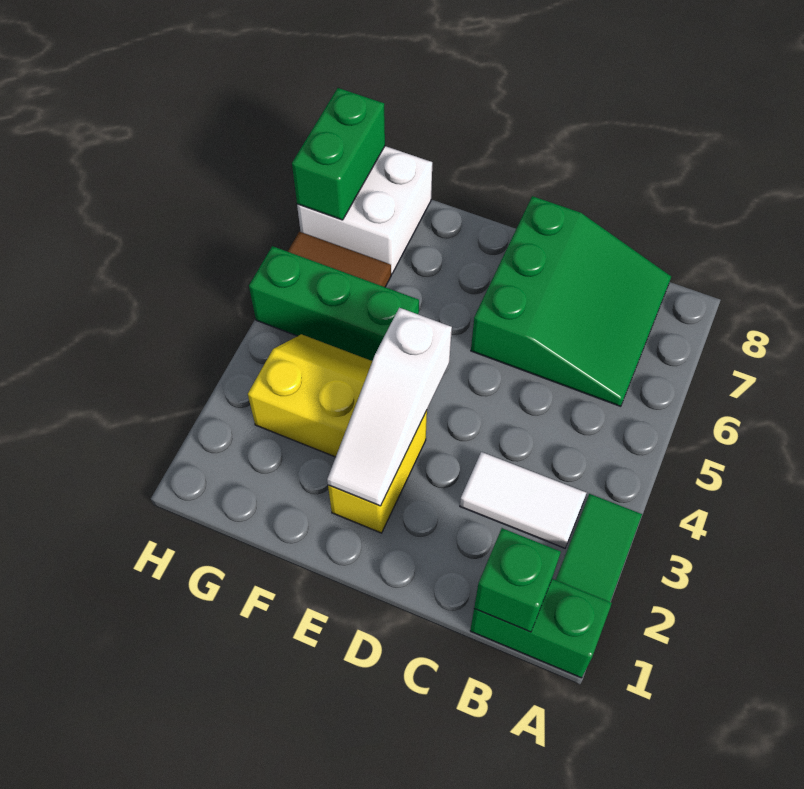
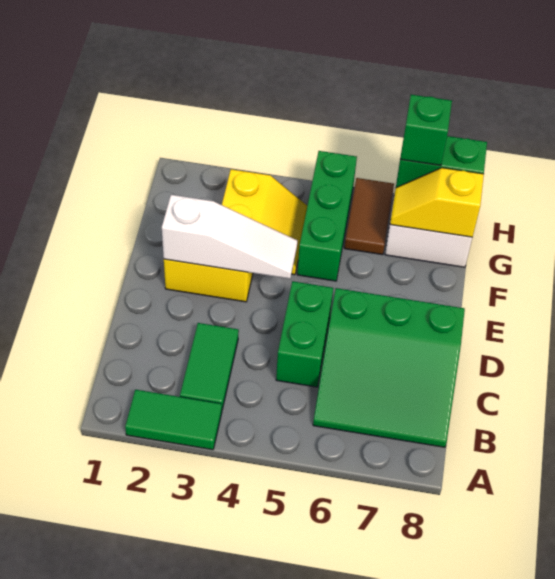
green brick A1:B1 level 1 -> green brick C5:D5 level 1
green brick B1 level 2 -> green brick H7 level 3
white tile B3:C3 level 1 -> green tile B3:C3 level 1
white slope E2:E4 level 2 top 4 -> white slope E2:E4 level 2 top 2
none -> yellow slope G7:G8 level 2 top 8

